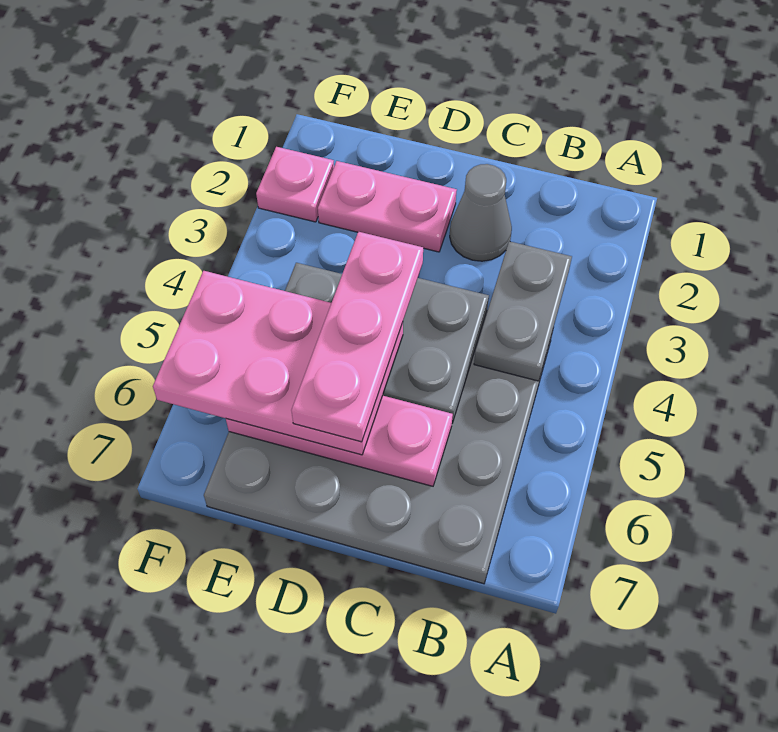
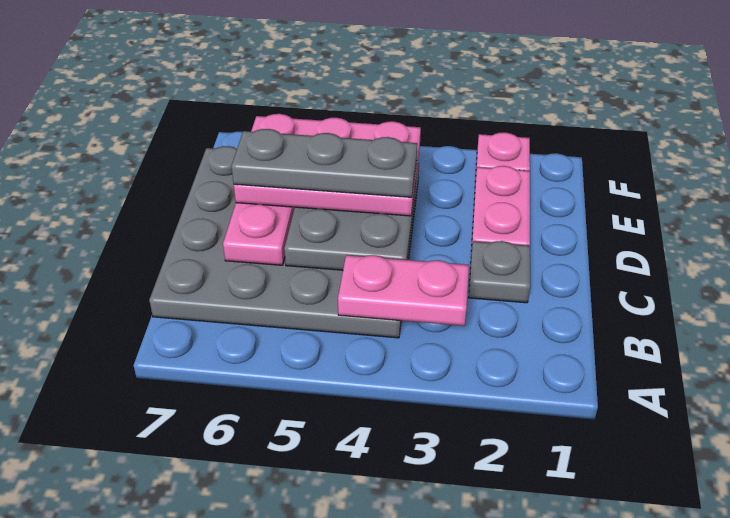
grey plate B3:B4 level 2 -> pink plate B3:B4 level 2
grey cone C2 level 1 -> grey plate C2 level 1
pink plate D4:D6 level 4 -> grey plate D4:D6 level 4
pink plate D5:F6 level 3 -> pink plate D4:E6 level 3

